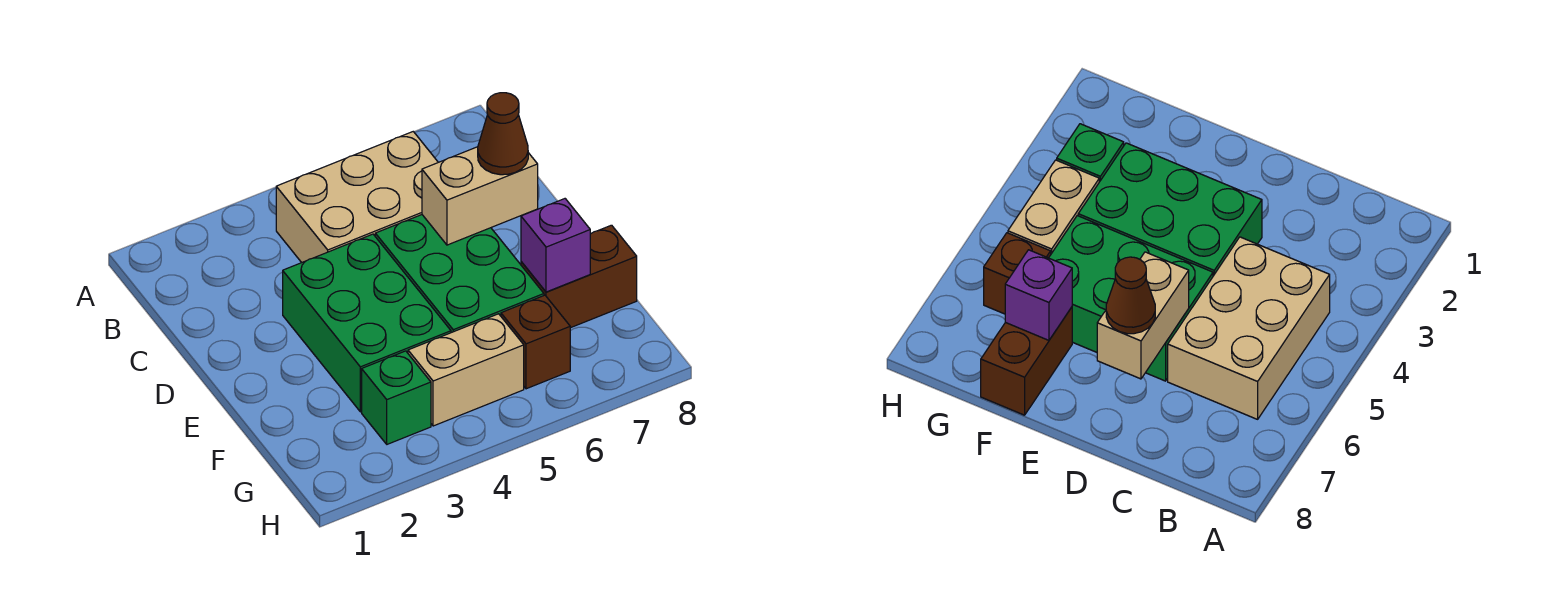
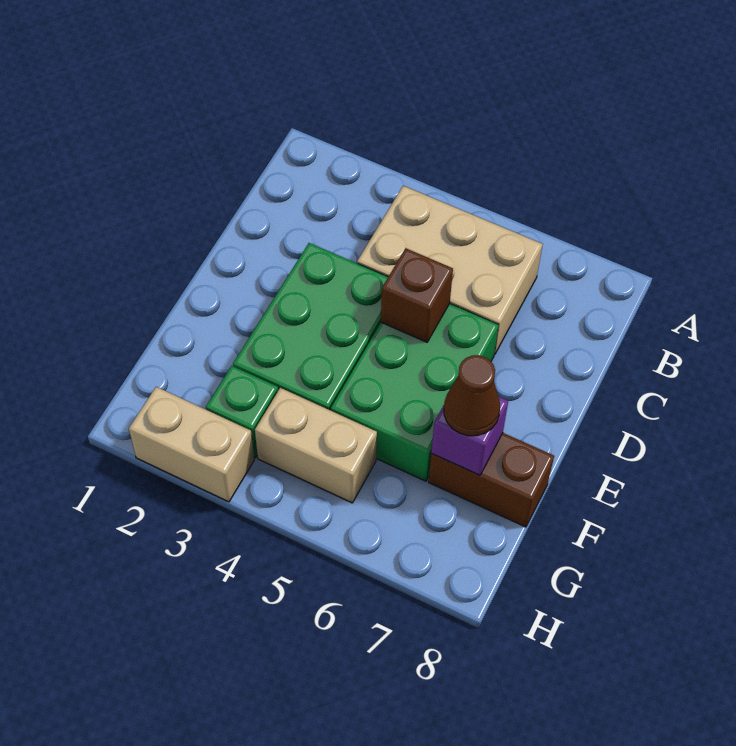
tan brick D6:D7 level 2 -> tan brick H2:H3 level 1
brown cone D7 level 3 -> brown cone F7 level 3
brown brick G6 level 1 -> brown brick D5 level 2

